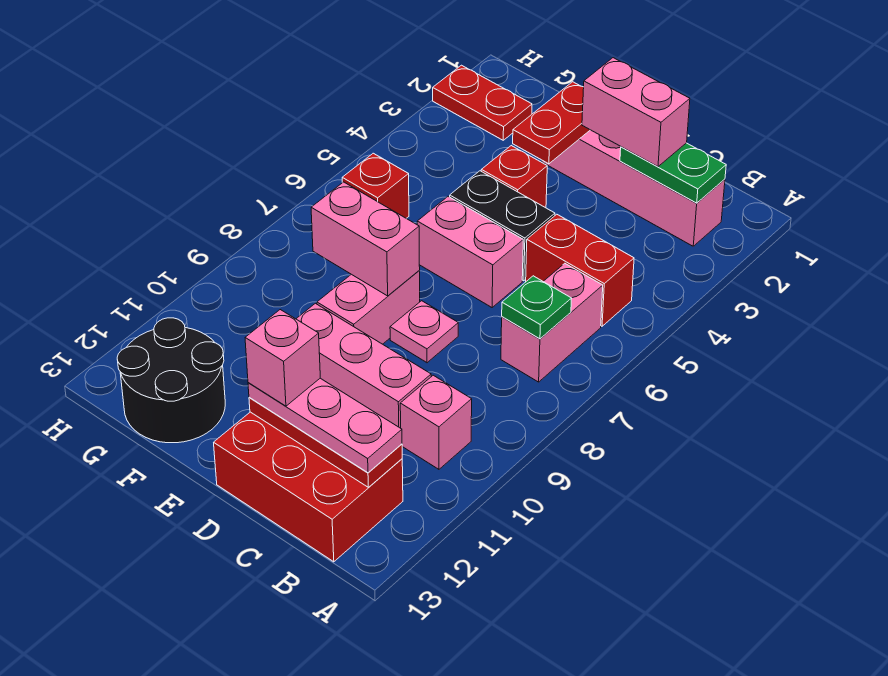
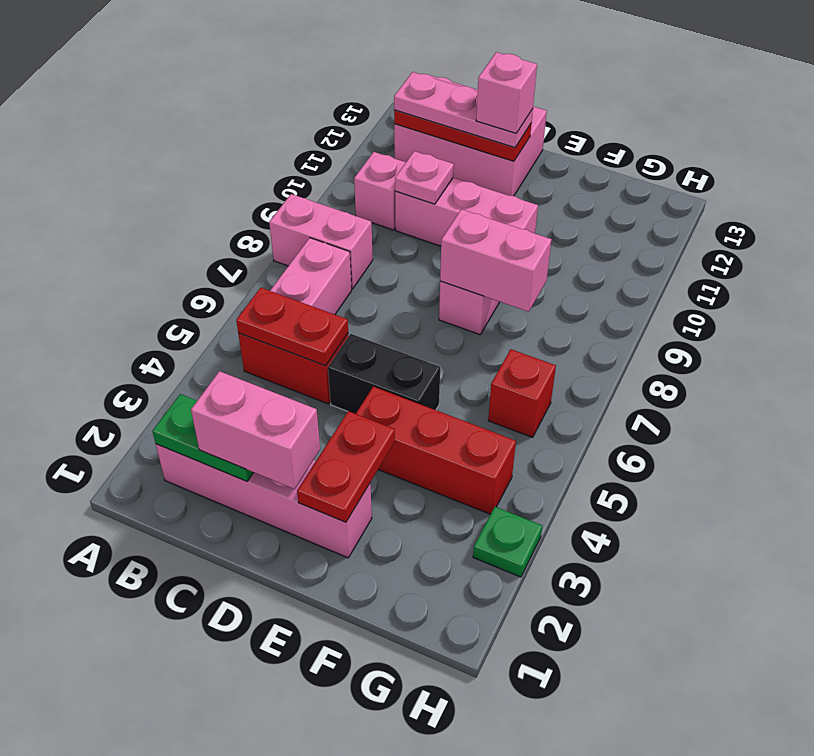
green plate B7 level 2 -> green plate H3 level 1
red brick B12:D13 level 1 -> pink brick B12:D13 level 1
pink brick D6:E6 level 1 -> pink brick A8:B8 level 1
pink plate D8 level 1 -> pink plate C10 level 2
red brick E4 level 1 -> red brick E4:G4 level 1
black round brick F12:G13 level 1 -> none
red plate G2:H2 level 1 -> red plate B5:C5 level 2

